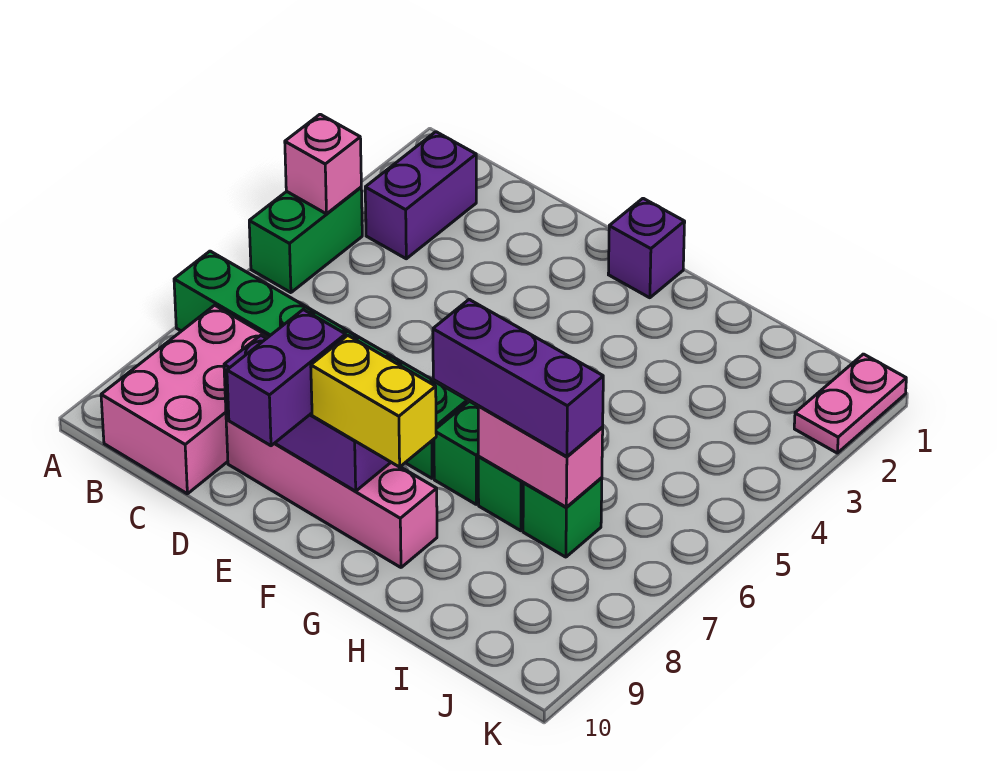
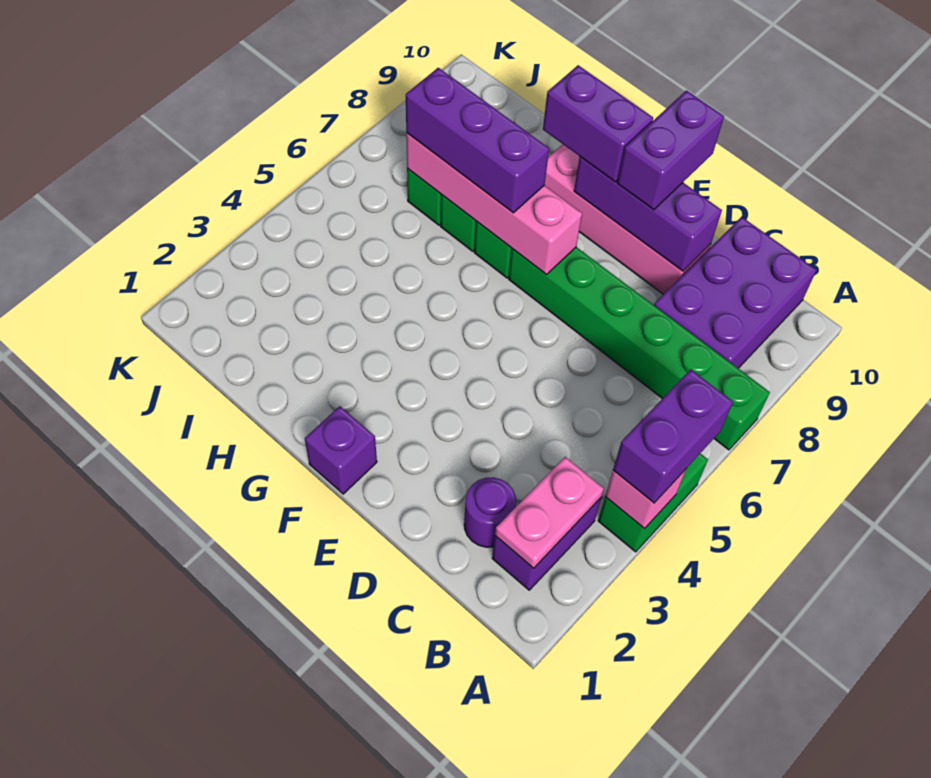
none -> purple brick A4:A5 level 3
pink brick B8:C10 level 1 -> purple brick B8:C10 level 1
none -> purple round brick C2 level 1
yellow brick F9:G9 level 3 -> purple brick F9:G9 level 3
pink brick H7:I7 level 2 -> pink brick F7:I7 level 2
pink plate K1:K2 level 1 -> pink plate B2:B3 level 2

